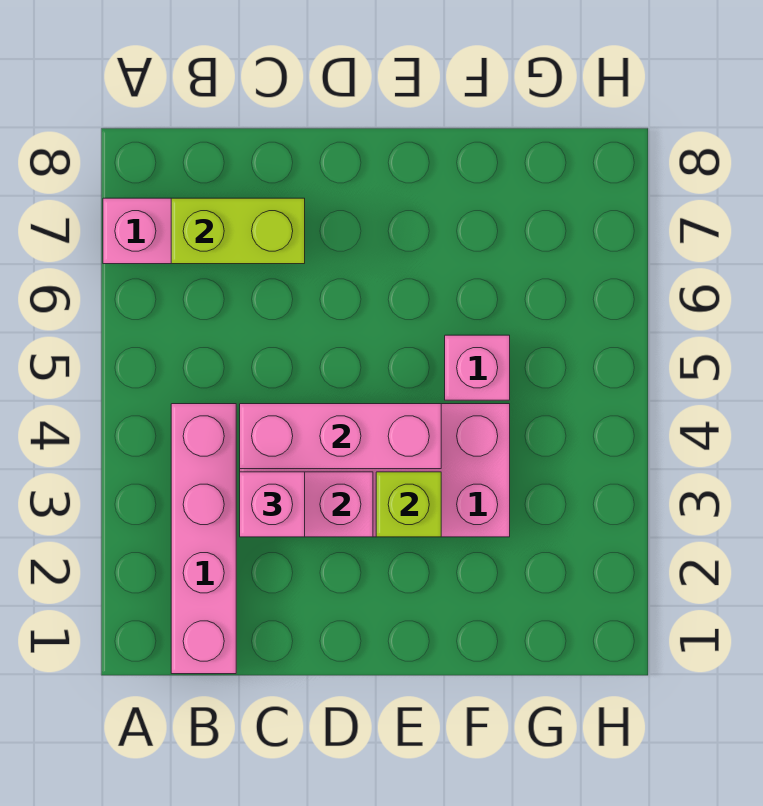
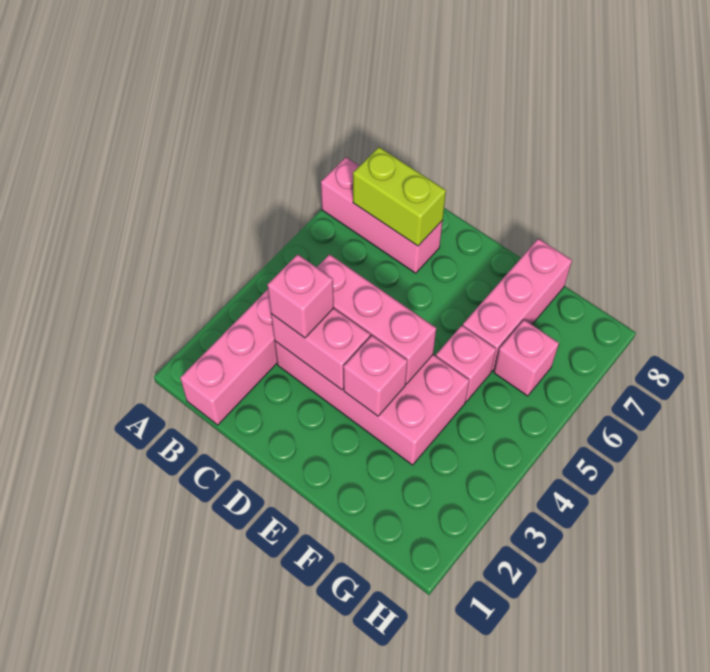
lime brick E3 level 2 -> pink brick E3 level 2
none -> pink brick F6:F8 level 1
none -> pink brick G6 level 1

